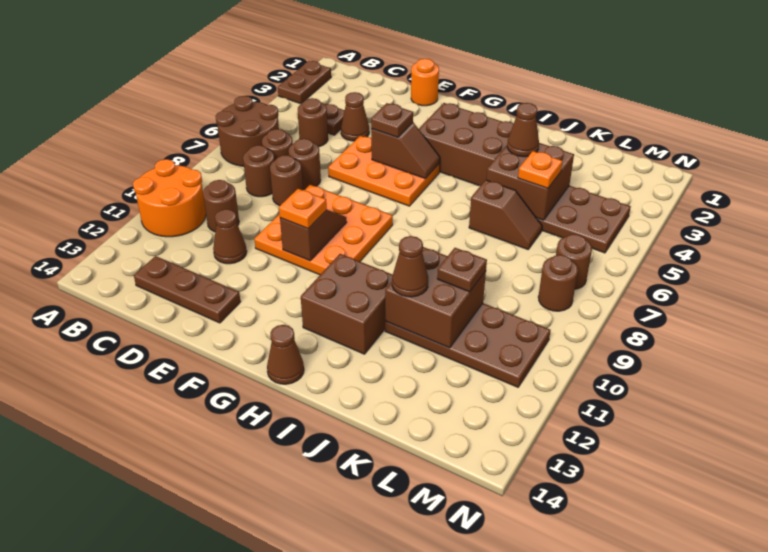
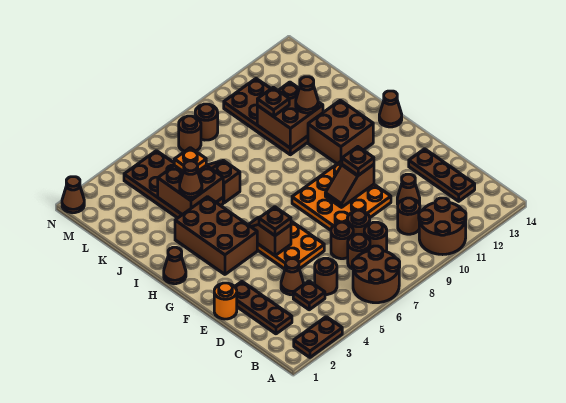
orange round brick A10:B11 level 1 -> brown round brick A10:B11 level 1
none -> brown plate C2:E2 level 1
orange plate F10 level 3 -> brown plate F10 level 3
none -> brown cone H1 level 1
none -> brown cone N1 level 1

